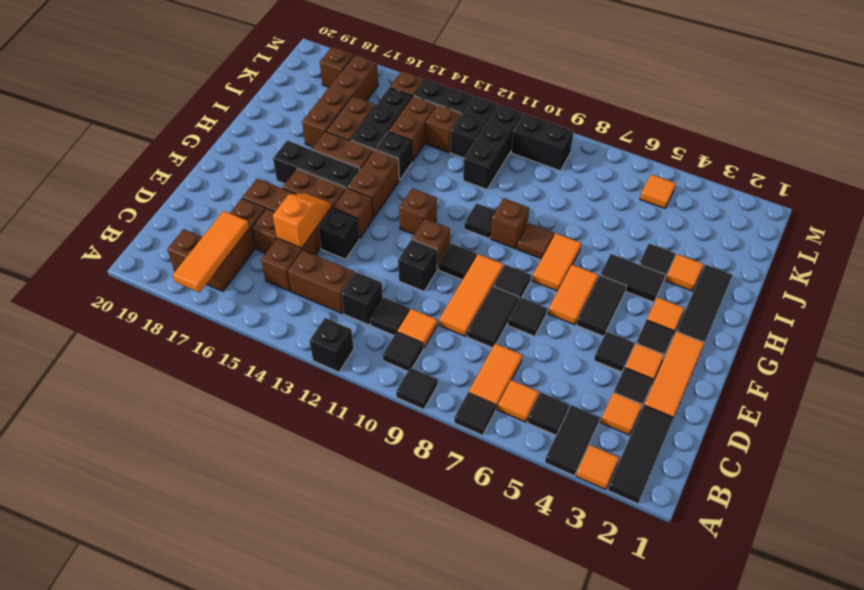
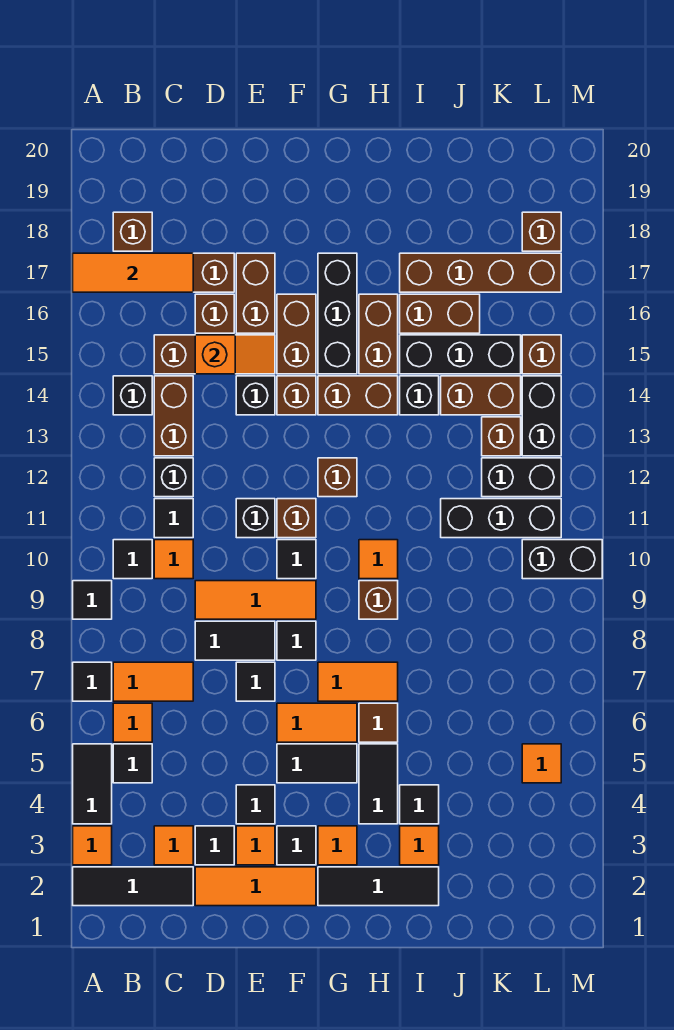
black tile A4:B4 level 1 -> black tile A4:A5 level 1
black brick A12 level 1 -> black brick B14 level 1
brown tile H8 level 1 -> brown tile H6 level 1
black tile H10 level 1 -> orange tile H10 level 1
black brick L9:L10 level 1 -> black brick L10:M10 level 1

